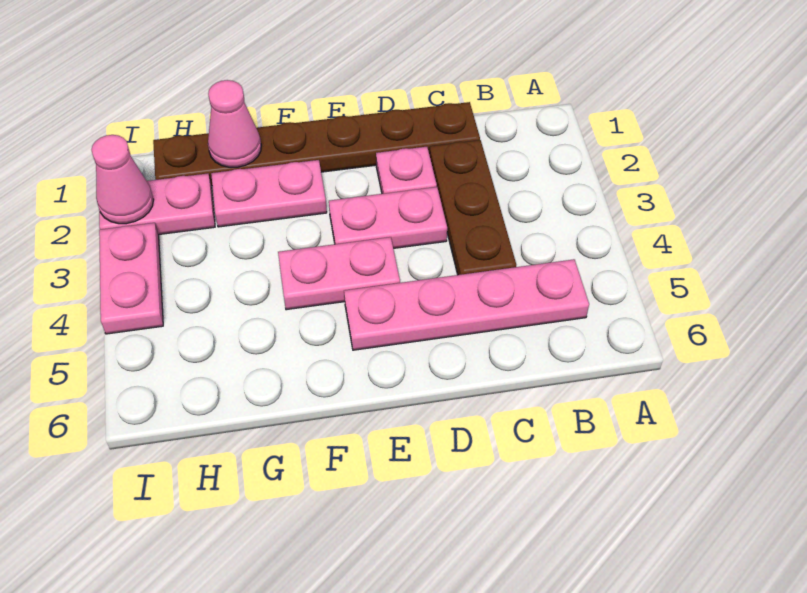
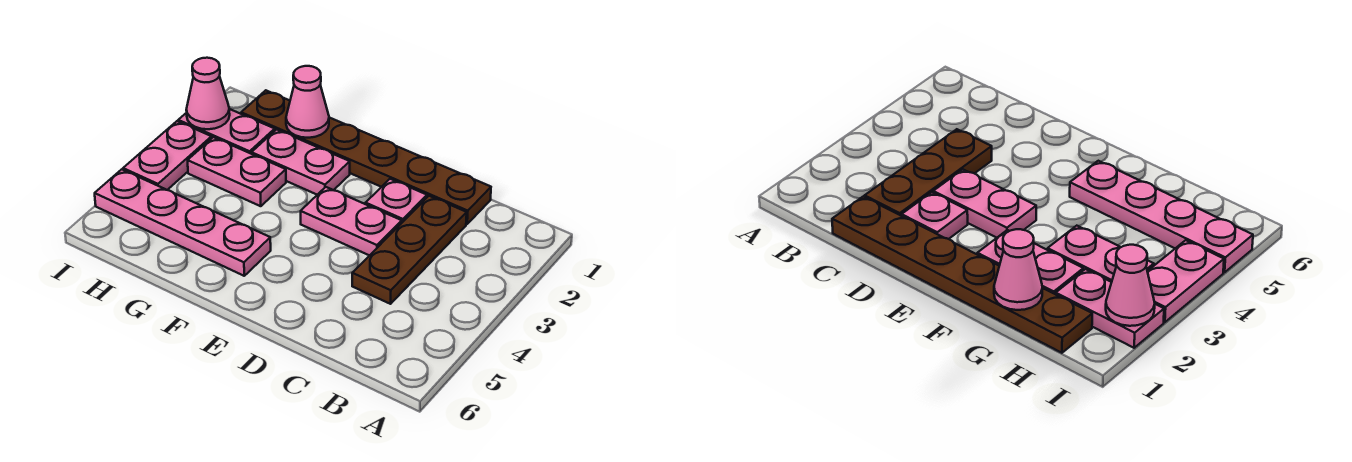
pink plate B5:E5 level 1 -> pink plate F5:I5 level 1
pink plate E4:F4 level 1 -> pink plate G3:H3 level 1

